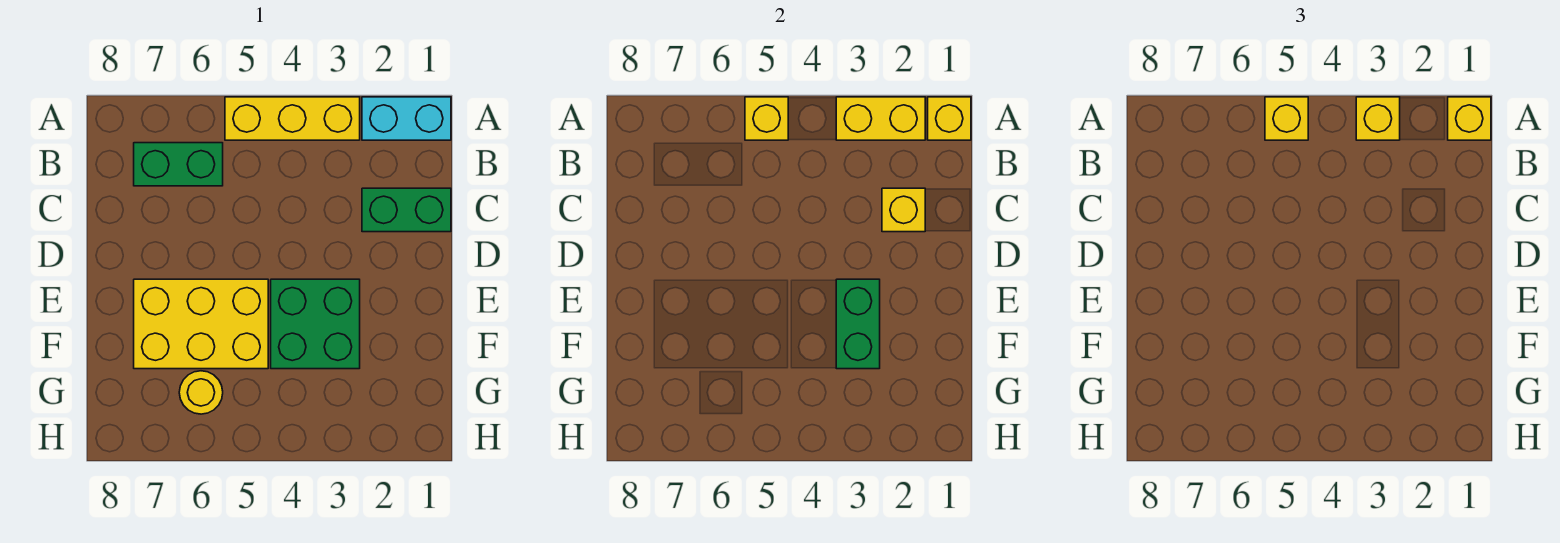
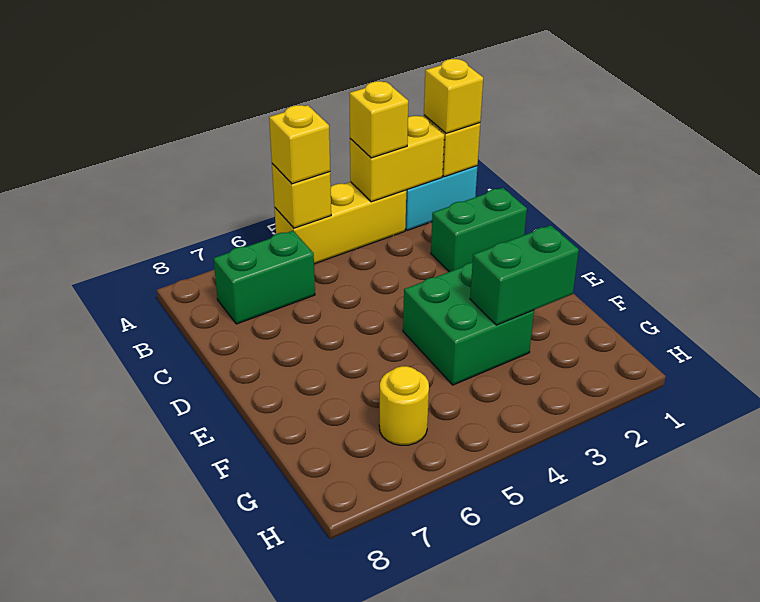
yellow brick C2 level 2 -> none
green brick E3:F3 level 2 -> green brick F2:F3 level 2
yellow brick E5:F7 level 1 -> none

